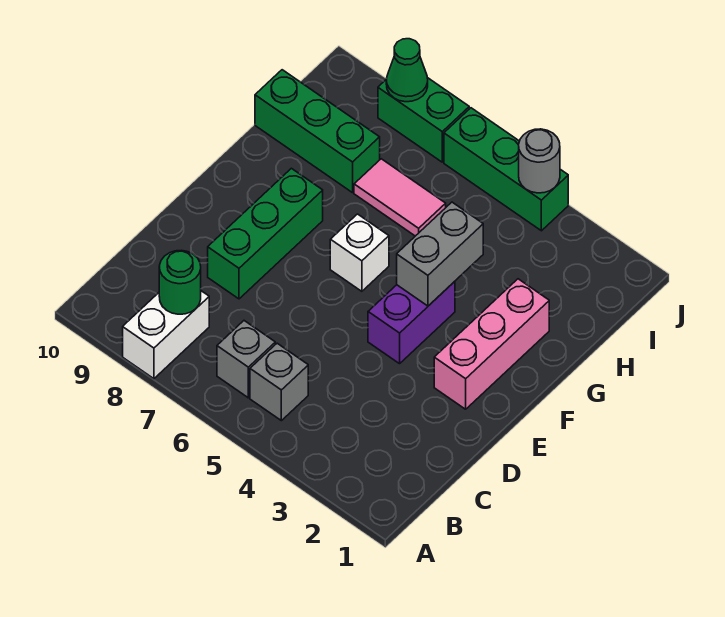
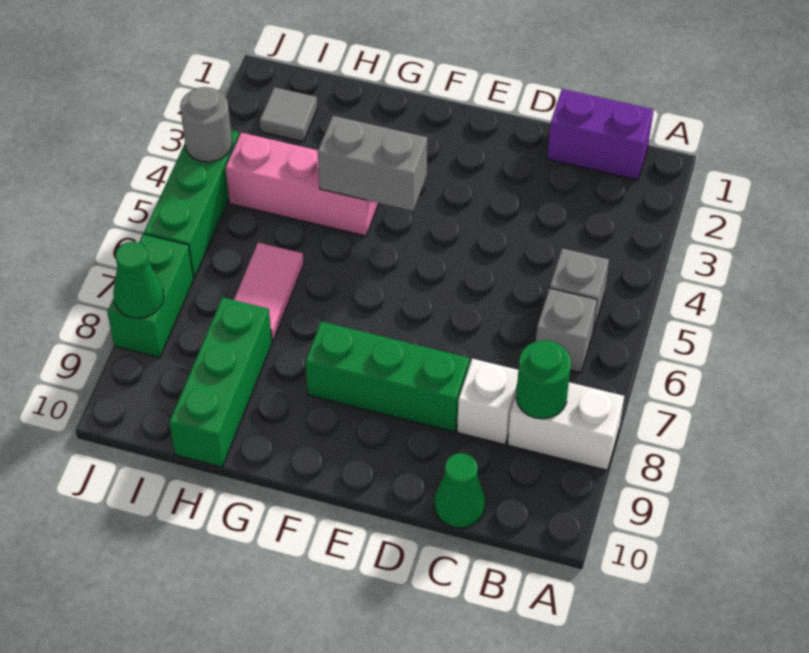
none -> green cone C10 level 1
pink brick E2:G2 level 1 -> pink brick G4:I4 level 1
purple brick E4:F4 level 1 -> purple brick B1:C1 level 1
white brick F6 level 1 -> white brick C8 level 1
none -> grey tile I2 level 1

